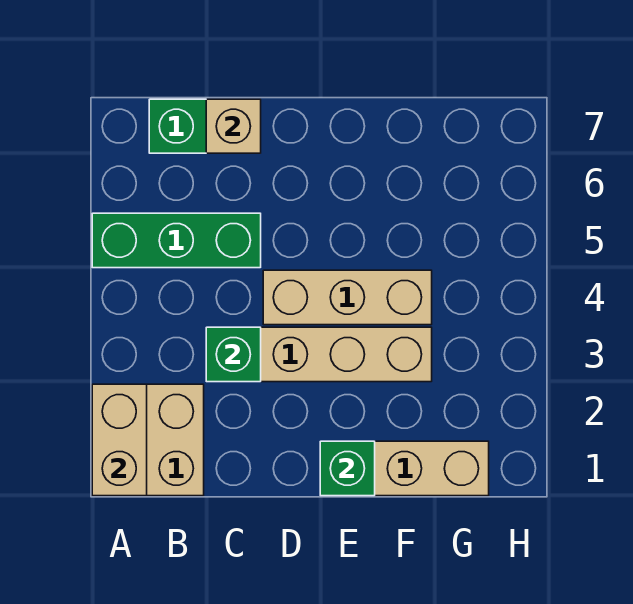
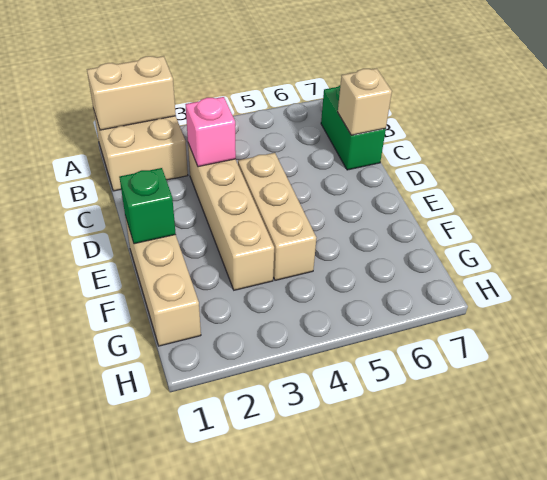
green brick A5:C5 level 1 -> none
green brick C3 level 2 -> pink brick C3 level 2

